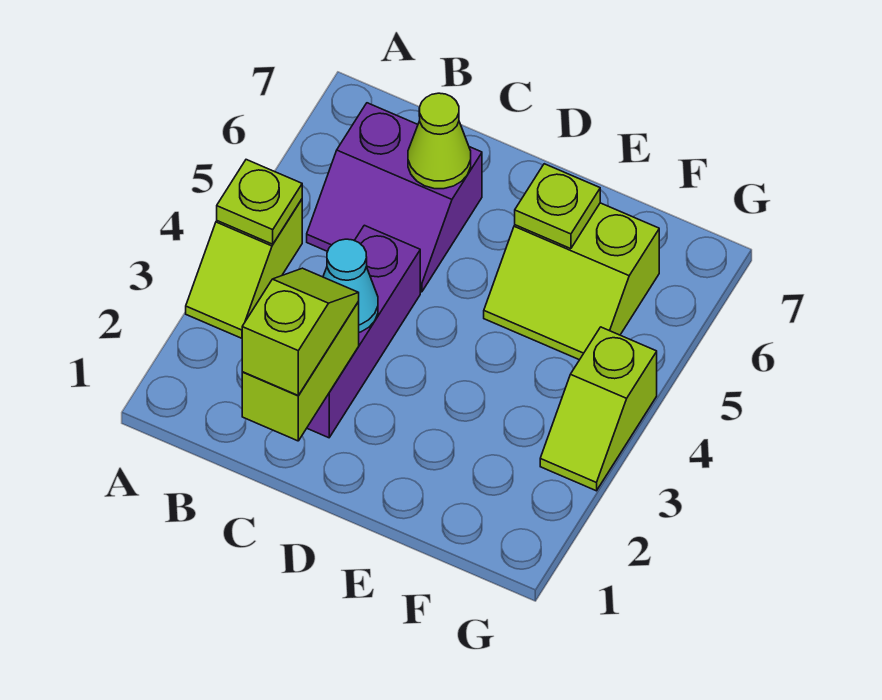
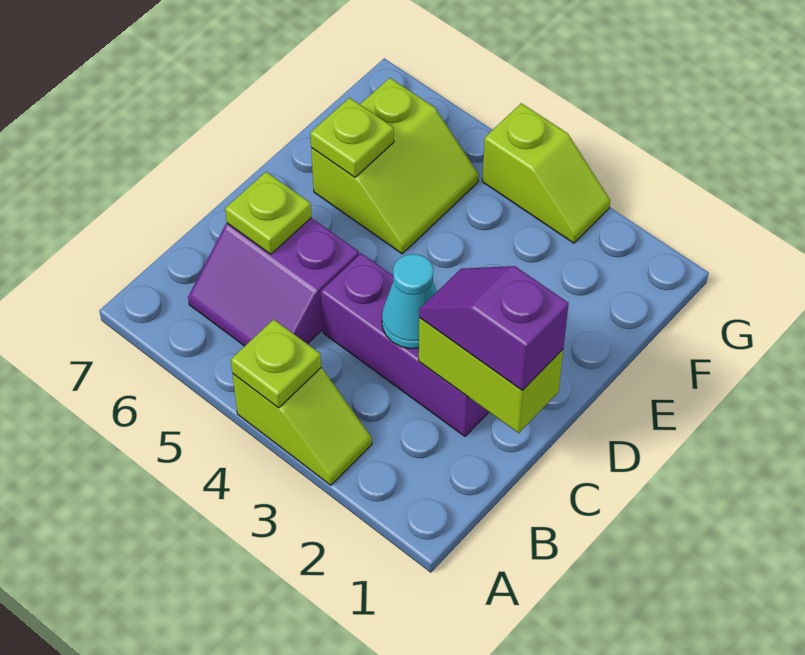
purple slope B5:C6 level 1 top 6 -> purple slope B5:C6 level 1 top C
lime slope C1:C2 level 3 top 1 -> purple slope C1:C2 level 3 top 1
lime cone C6 level 2 -> lime plate C6 level 2

